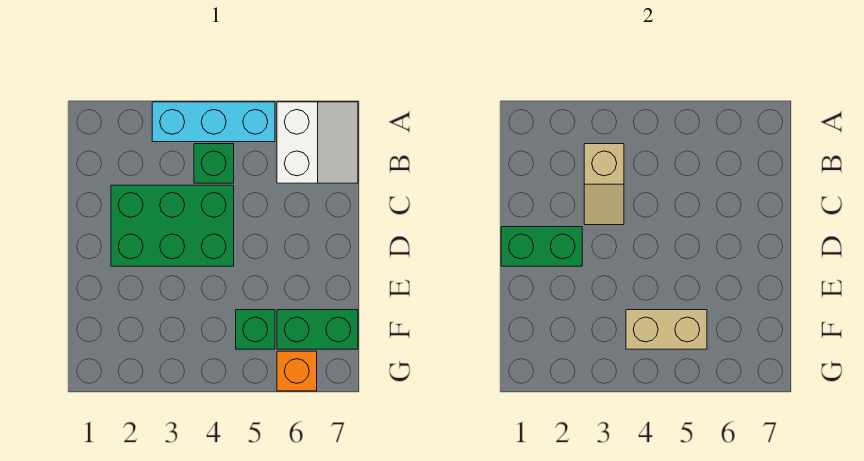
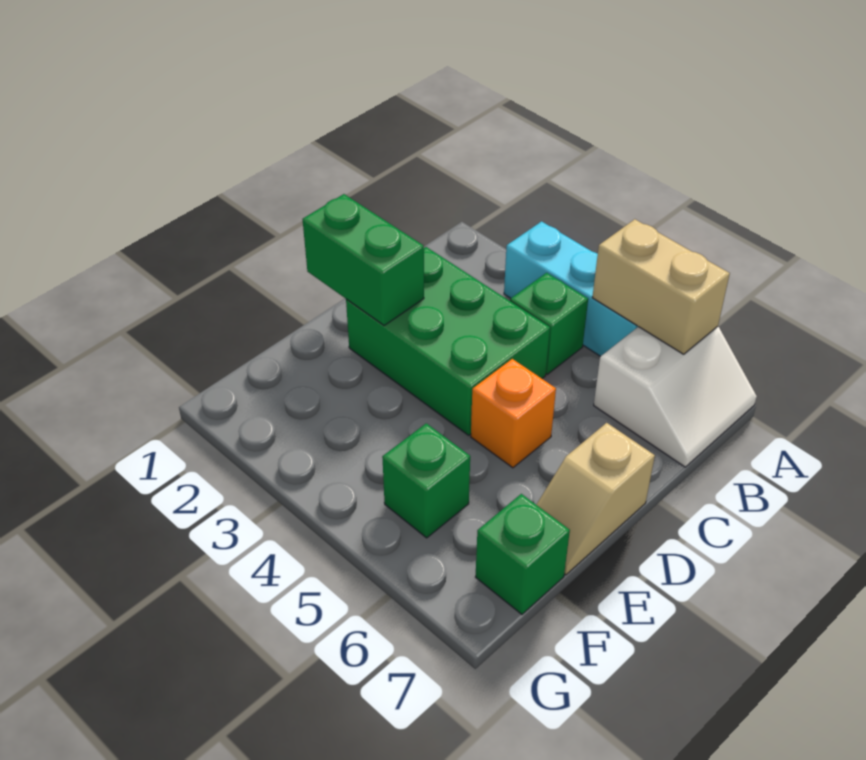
tan slope B3:C3 level 2 top B -> tan slope D7:E7 level 1 top D
tan brick F4:F5 level 2 -> tan brick A5:A6 level 2
green brick F6:F7 level 1 -> green brick F7 level 1
orange brick G6 level 1 -> orange brick D5 level 1

